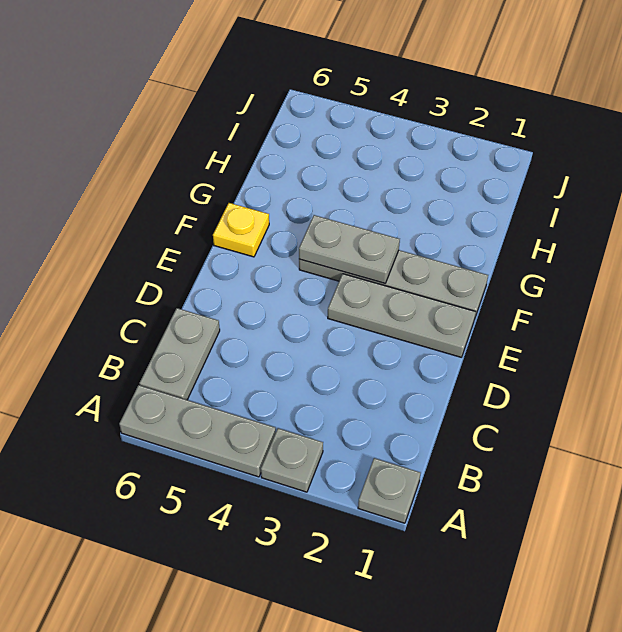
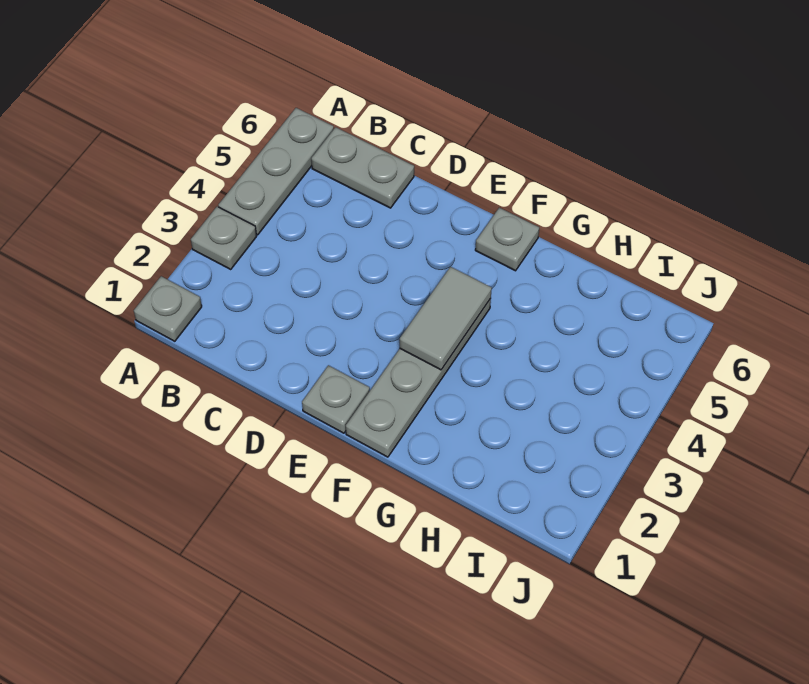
grey plate E1:E3 level 1 -> grey plate E1 level 1
grey plate F3:F4 level 2 -> grey tile F3:F4 level 2
yellow plate F6 level 1 -> grey plate F6 level 1

